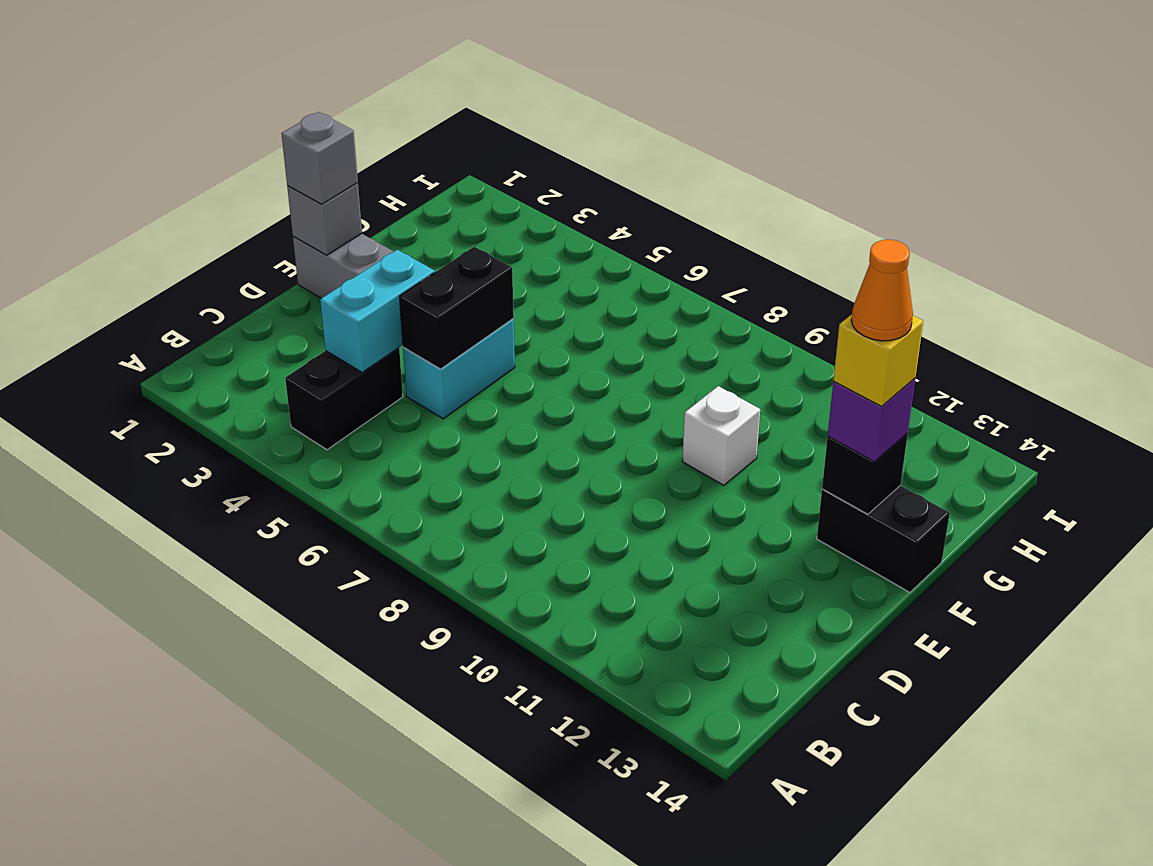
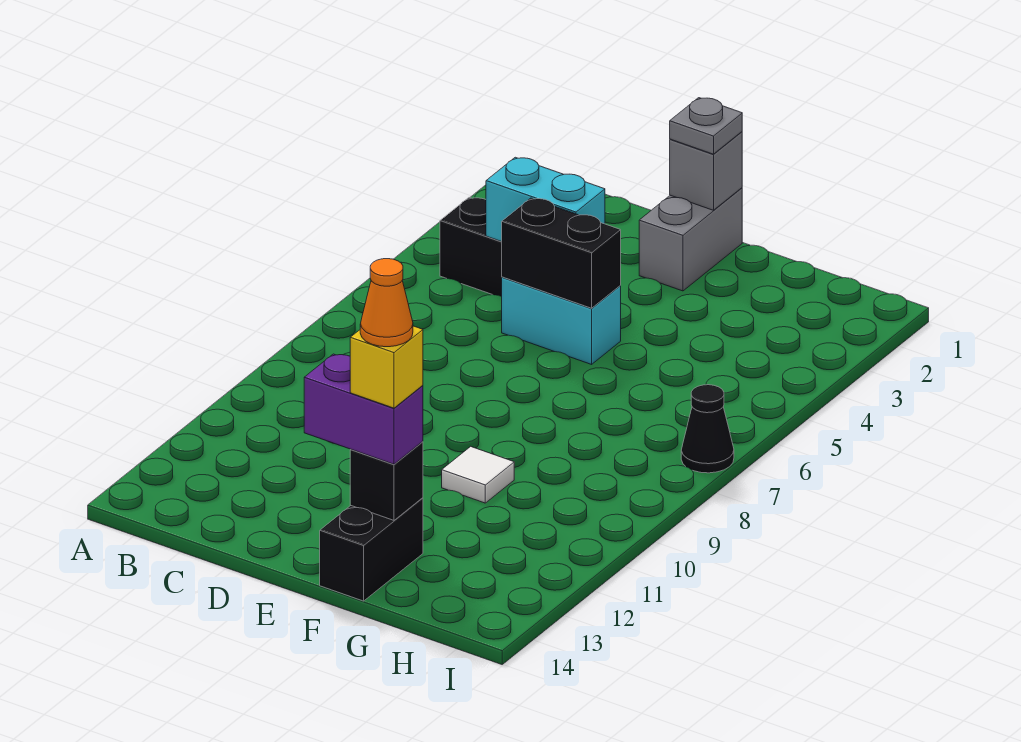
grey brick E1 level 3 -> grey plate E1 level 3
white brick F10 level 1 -> white tile F10 level 1
purple brick F13 level 3 -> purple brick E13:F13 level 3
none -> black cone I7 level 1

